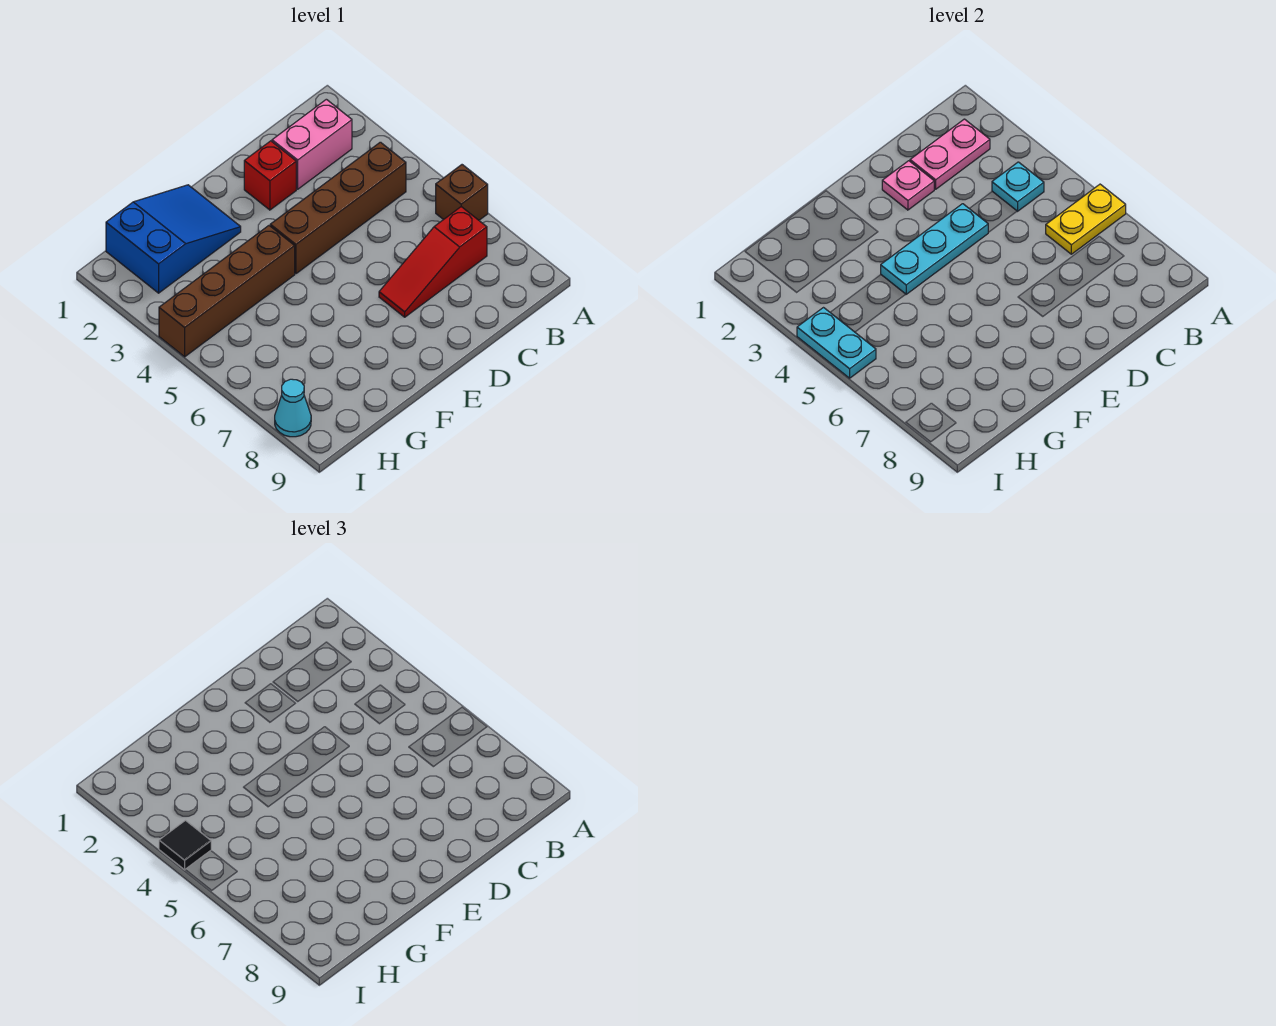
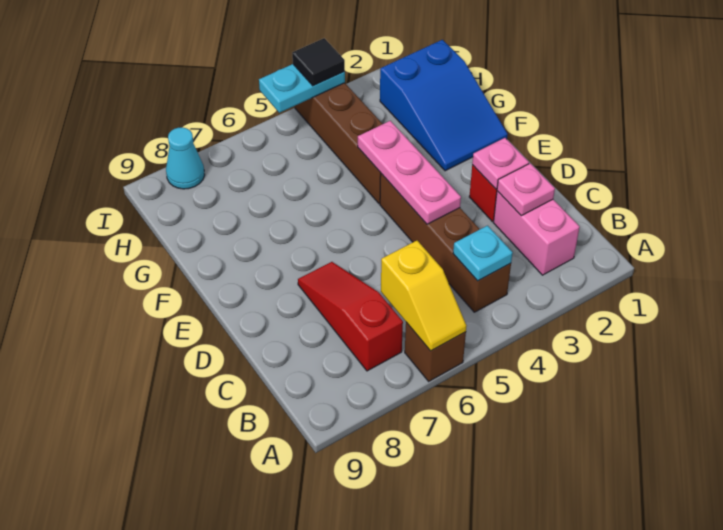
yellow plate A6:B6 level 2 -> yellow slope A6:B6 level 2 top B
pink plate B2:C2 level 2 -> pink plate C2 level 2
cyan plate D4:F4 level 2 -> pink plate D4:F4 level 2

